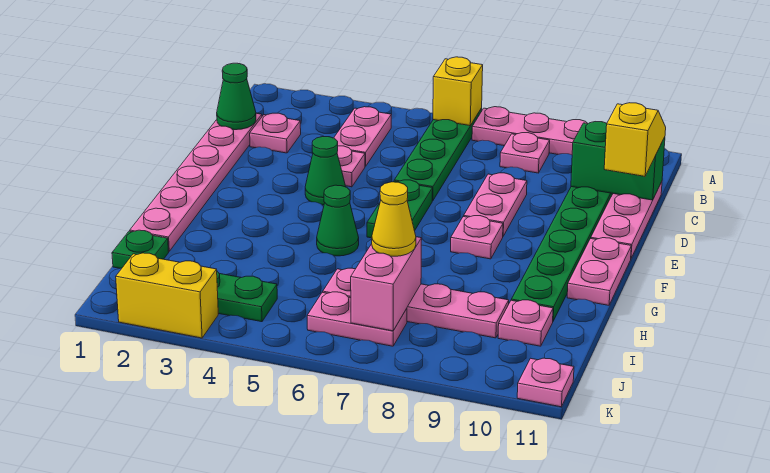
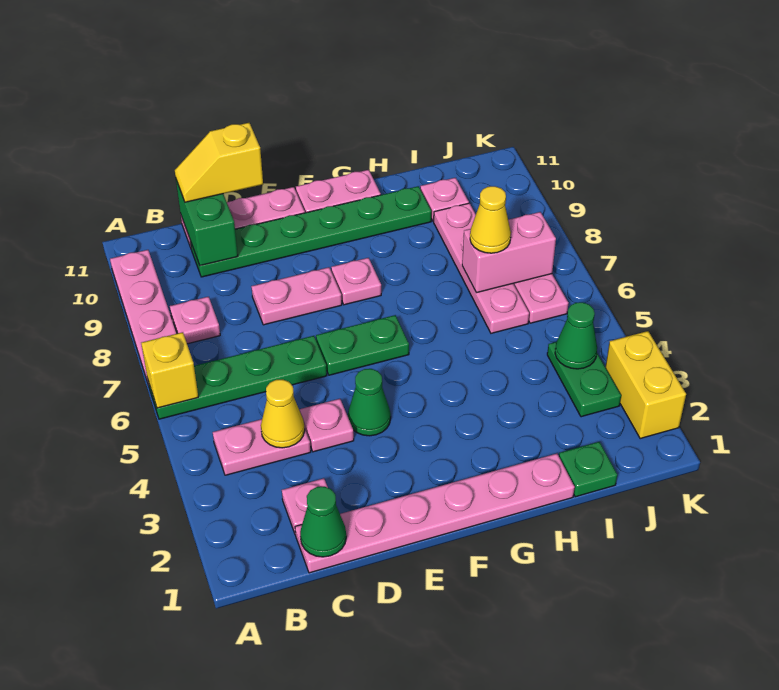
none -> yellow cone C4 level 2
green cone G5 level 1 -> green cone J4 level 2
pink plate K11 level 1 -> none

